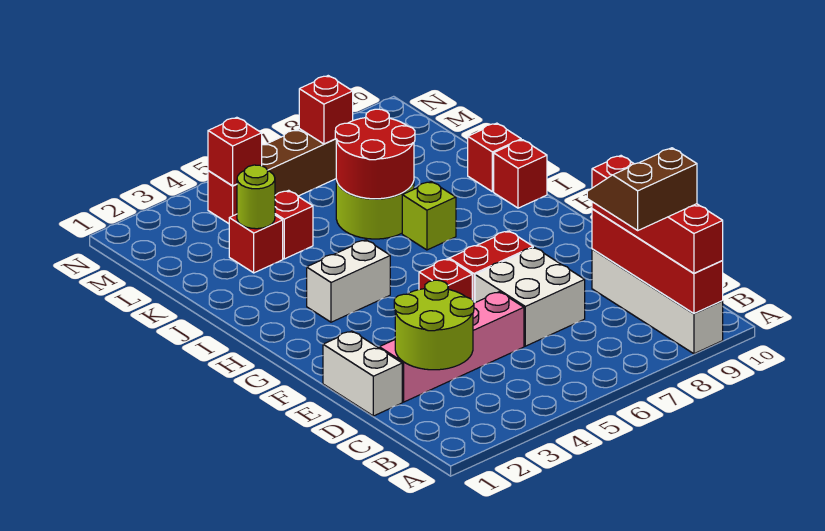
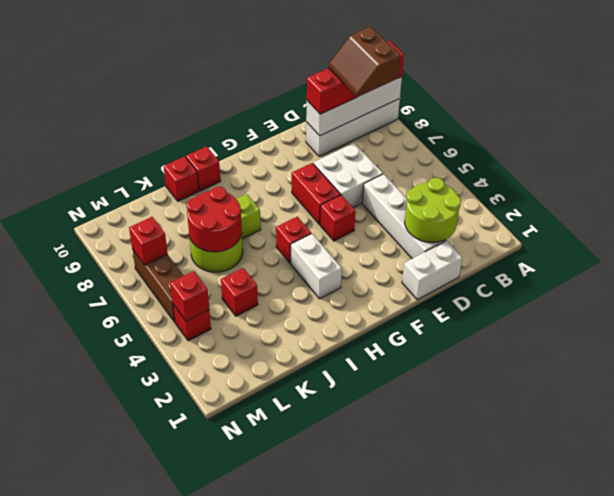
red brick A9:D9 level 2 -> white brick A9:D9 level 2
pink brick D2:D5 level 1 -> white brick D2:D5 level 1
red brick K3 level 1 -> red brick H5 level 1
lime round brick K3 level 2 -> none

